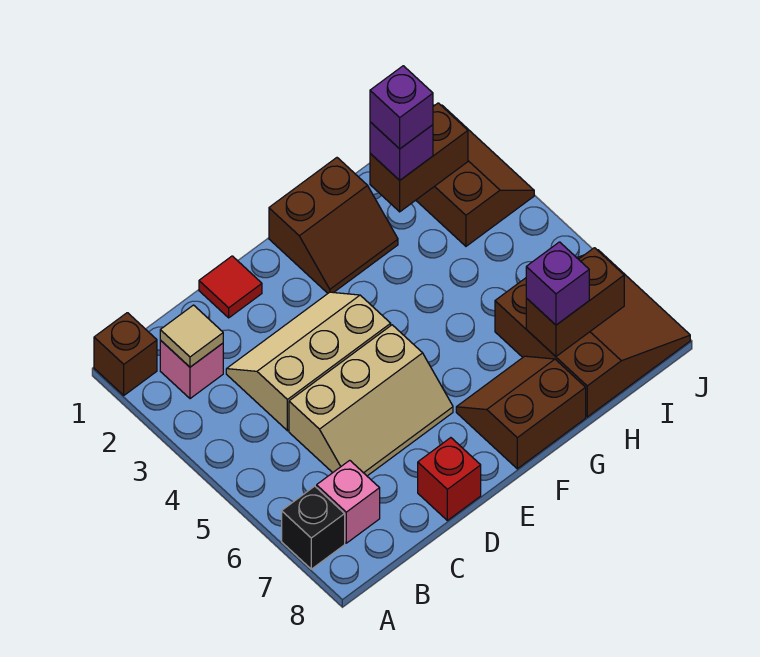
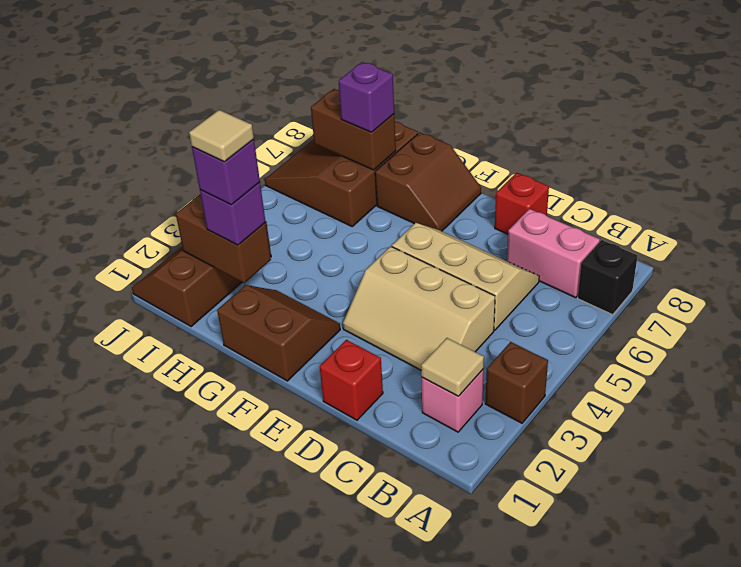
brown brick A1 level 1 -> brown brick A3 level 1
pink brick B7 level 1 -> pink brick B7:C7 level 1
red tile D1 level 1 -> red brick D1 level 1
brown slope F7:G8 level 1 top 8 -> brown slope F7:G8 level 1 top G
none -> tan tile H2 level 5

